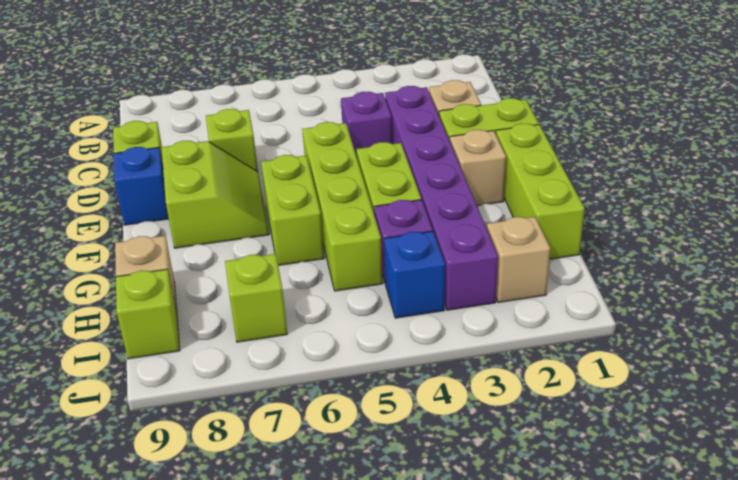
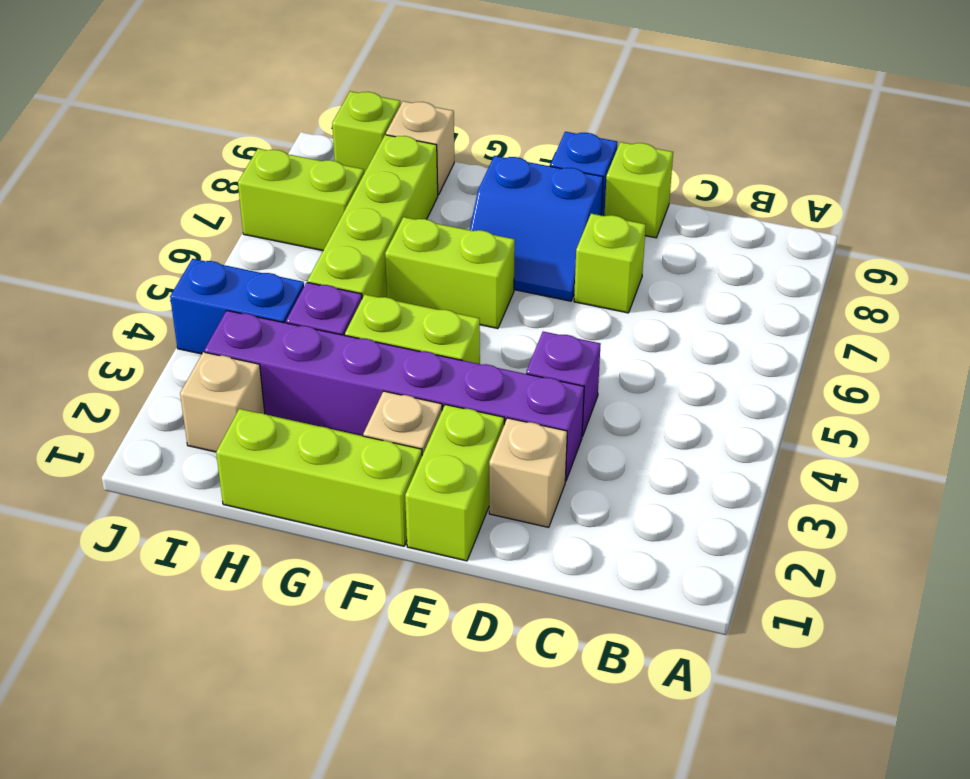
lime brick E5:H5 level 1 -> lime brick H5:H8 level 1
lime slope E7:F8 level 1 top 8 -> blue slope E7:F8 level 1 top 8
blue brick I4 level 1 -> blue brick I4:J4 level 1
lime brick I7 level 1 -> lime brick I7:J7 level 1

